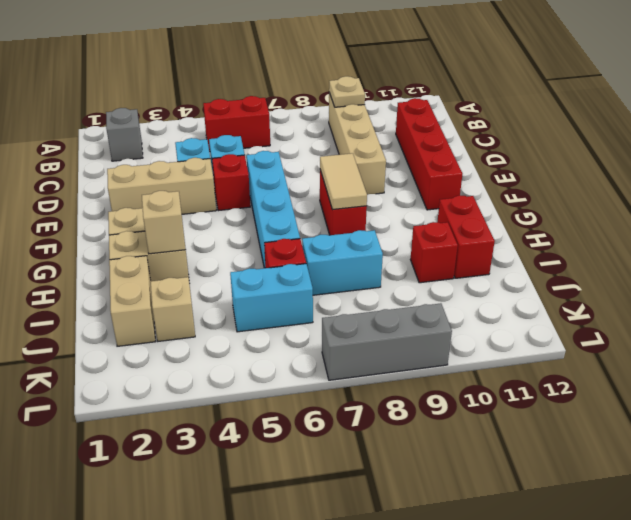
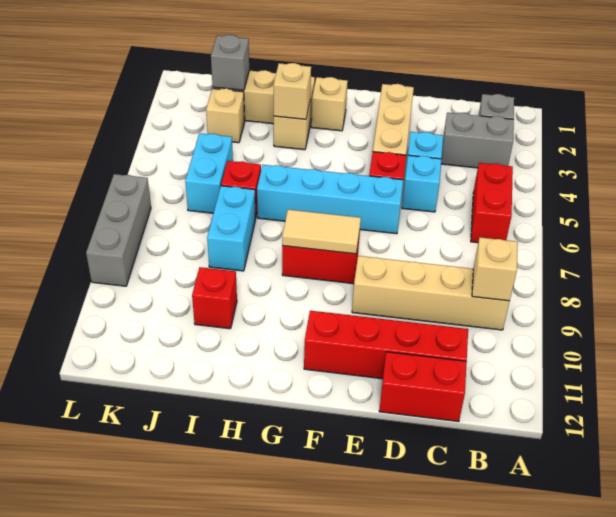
none -> grey brick B3:C3 level 1
tan plate B9 level 2 -> tan brick B9 level 2
red brick H11:I11 level 1 -> red brick C12:D12 level 1
none -> grey brick J2 level 2

